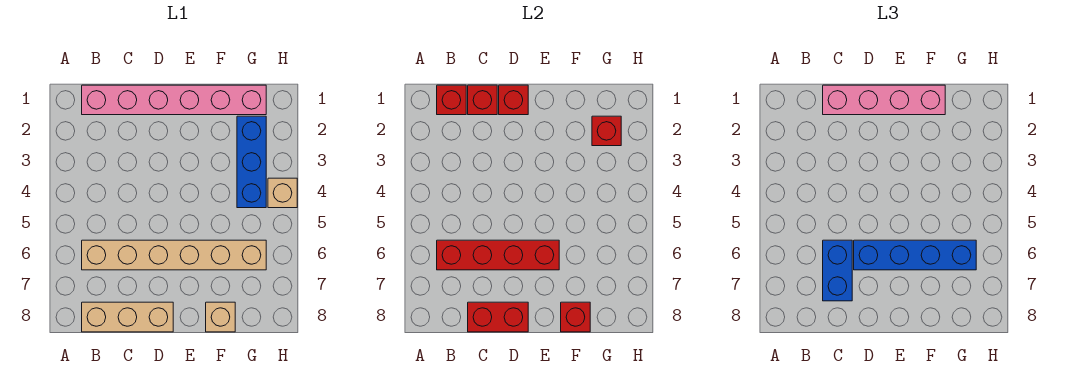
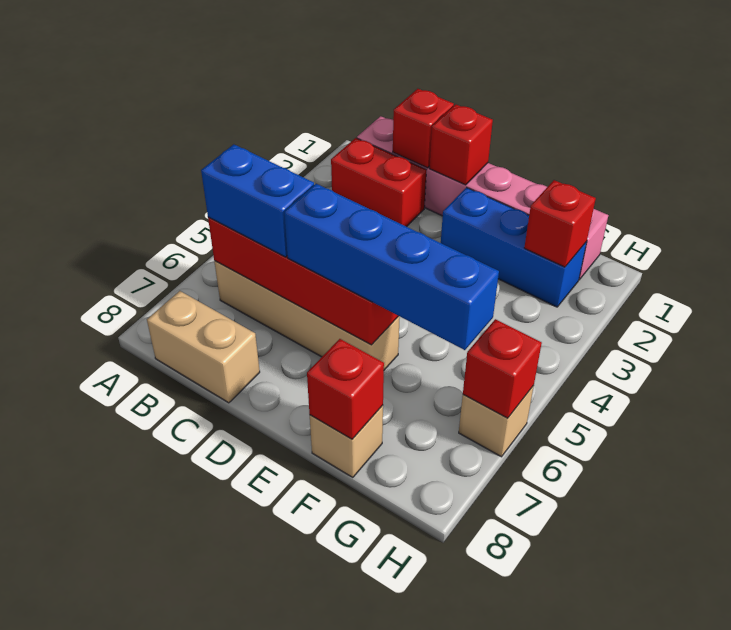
red brick B1 level 2 -> red brick H6 level 2
tan brick B6:G6 level 1 -> tan brick B6:E6 level 1
tan brick B8:D8 level 1 -> tan brick B8:C8 level 1
pink brick C1:F1 level 3 -> none
blue brick C6:C7 level 3 -> blue brick B6:C6 level 3
red brick C8:D8 level 2 -> red brick B2:C2 level 1
blue brick G2:G4 level 1 -> blue brick E2:G2 level 1
tan brick H4 level 1 -> tan brick H6 level 1

